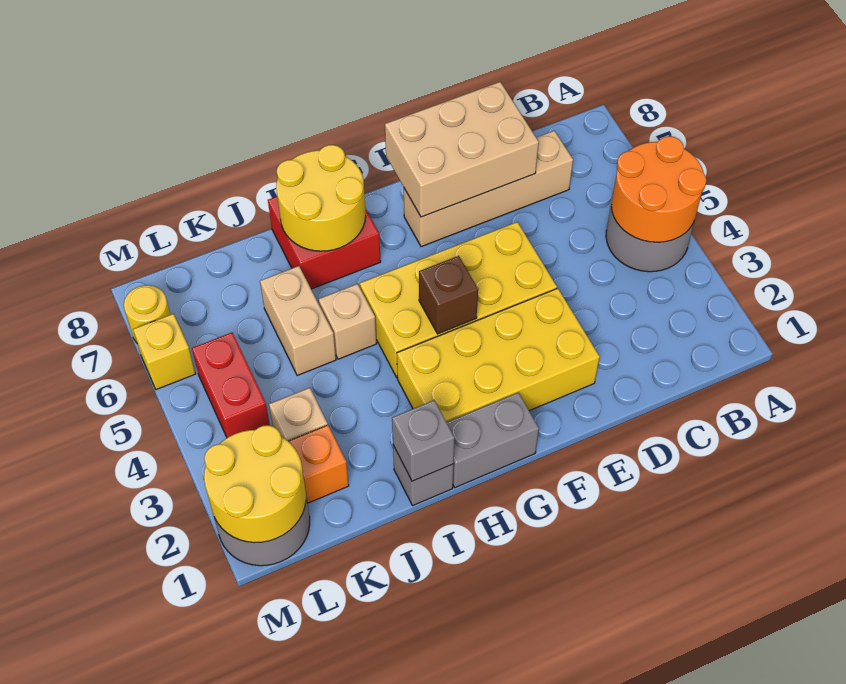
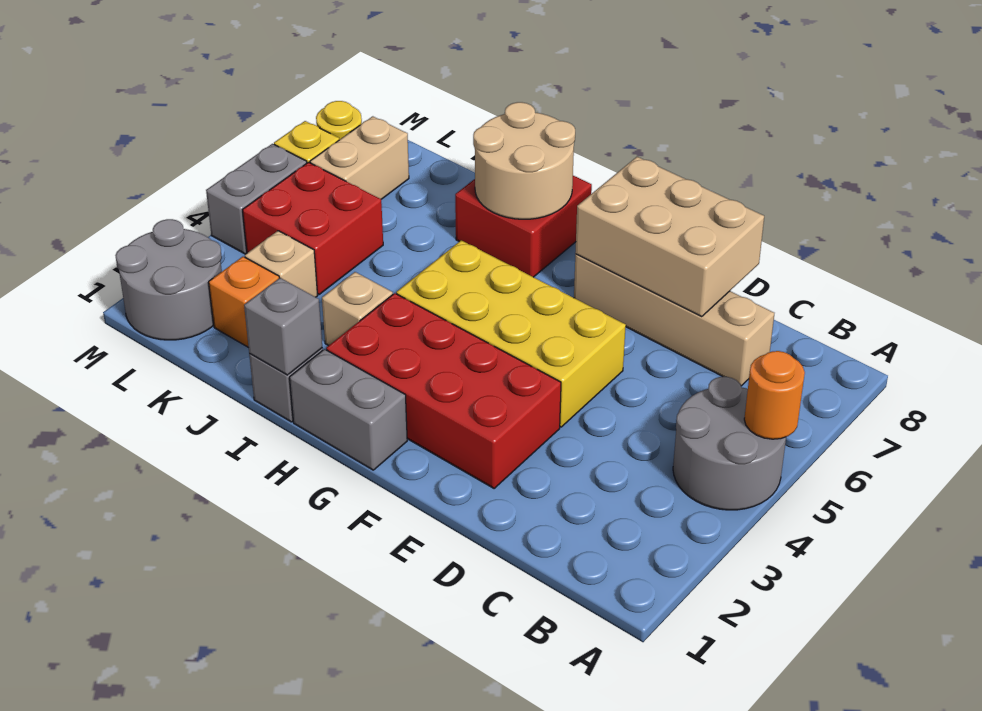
orange round brick A4:B5 level 2 -> orange round brick A5 level 2
yellow brick E2:H3 level 1 -> red brick E2:H3 level 1
brown brick G4 level 2 -> none
yellow round brick H7:I8 level 2 -> tan round brick H7:I8 level 2
tan brick I5 level 1 -> tan brick I3 level 1
tan brick J5:J6 level 1 -> tan brick L6:L7 level 1
yellow round brick L1:M2 level 2 -> none
red brick L4:L5 level 1 -> red brick K4:L5 level 1
none -> grey brick M4:M5 level 1

